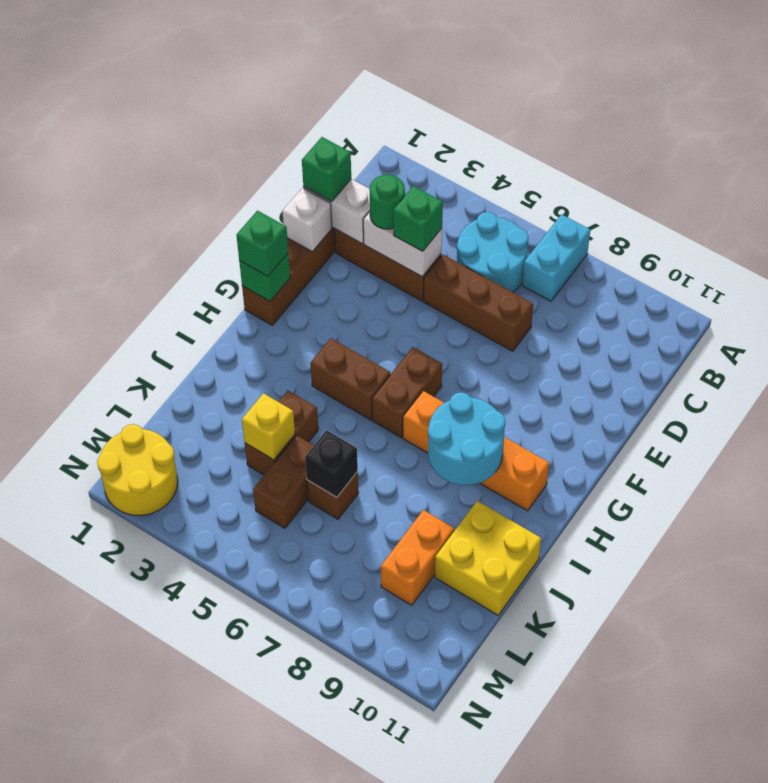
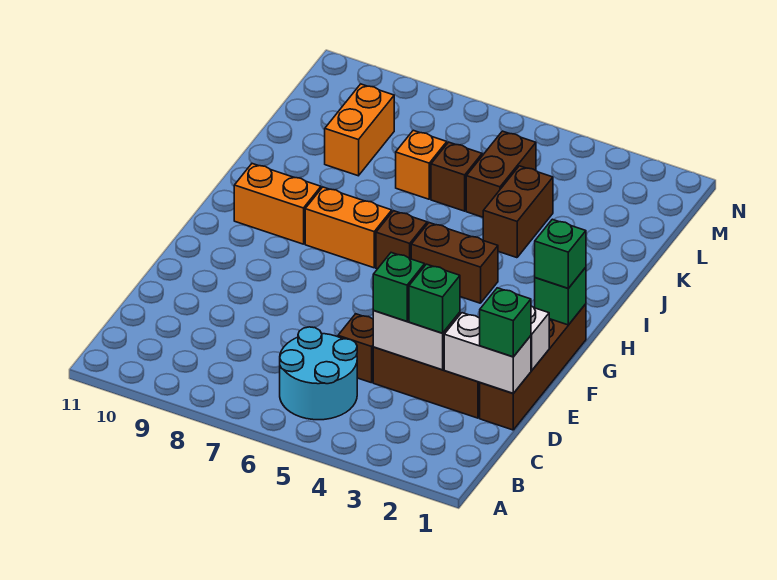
cyan brick A7:B7 level 1 -> none
green round brick D3 level 3 -> green brick D3 level 3
brown brick D5:D7 level 1 -> brown brick D5 level 1
brown brick G6:H6 level 1 -> brown brick H6 level 1
cyan round brick H8:I9 level 2 -> none
yellow brick J10:K11 level 1 -> none
yellow brick K4 level 2 -> none
black brick K6 level 2 -> none
none -> orange brick K7 level 1
yellow round brick M1:N2 level 1 -> none

